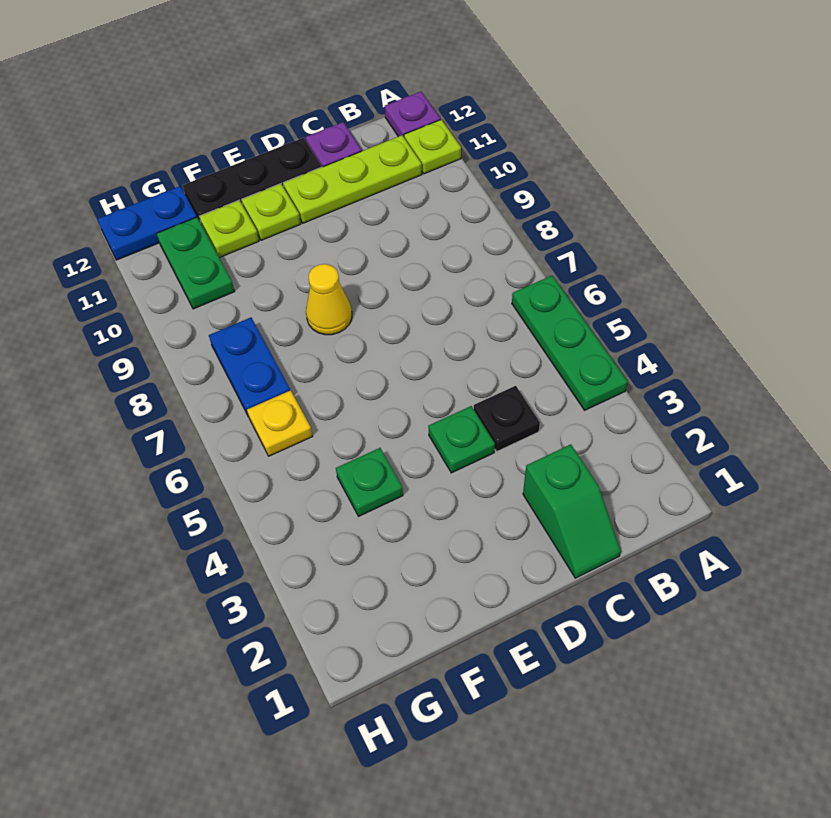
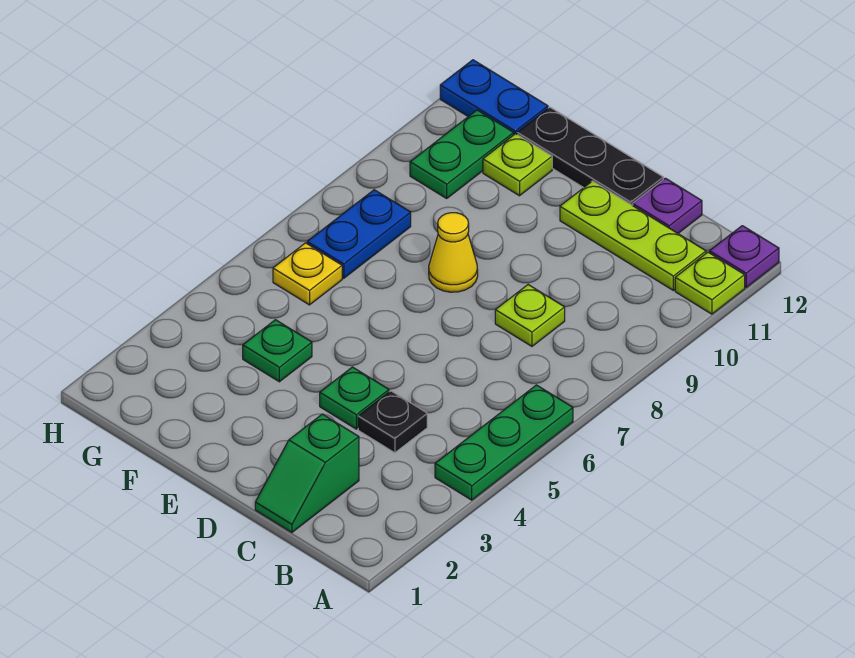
lime plate E11 level 1 -> lime plate C8 level 1

